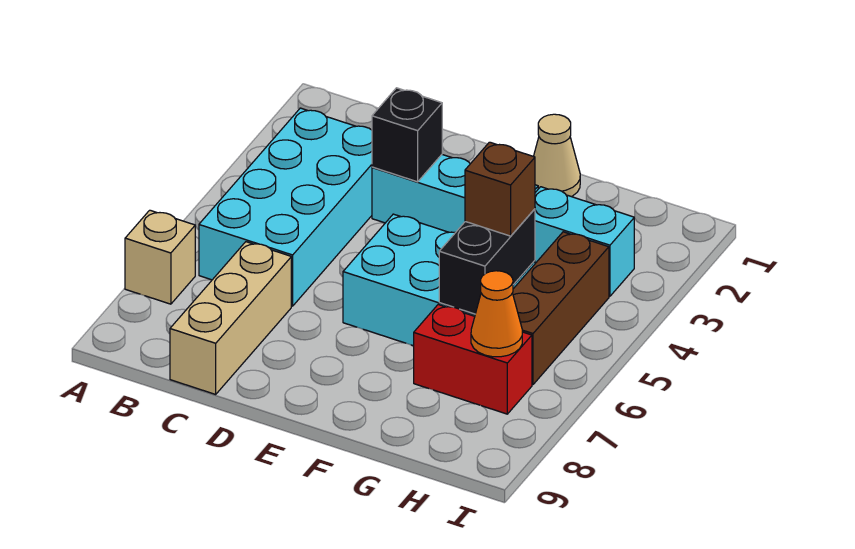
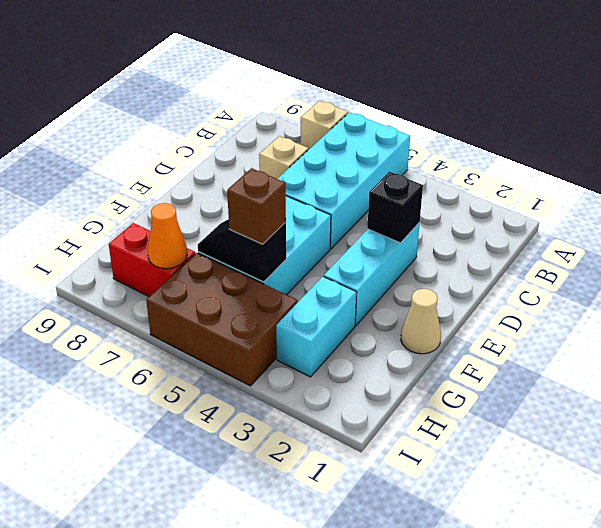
cyan brick B3:C6 level 1 -> cyan brick A5:D6 level 1
tan brick C7:C9 level 1 -> tan brick C7 level 1
black brick G5:G6 level 2 -> black slope G5:G6 level 2 top 5
red brick G7:H7 level 1 -> red brick H7:H8 level 1
brown brick H4:H6 level 1 -> brown brick H4:I6 level 1

